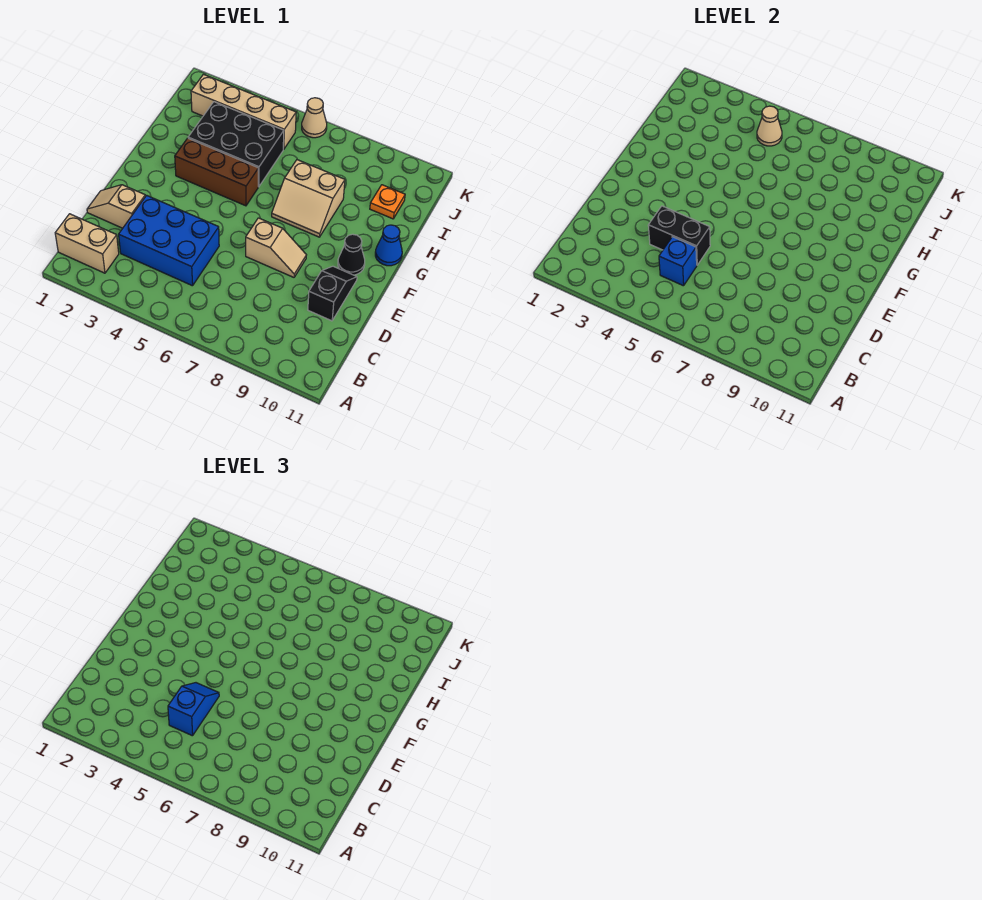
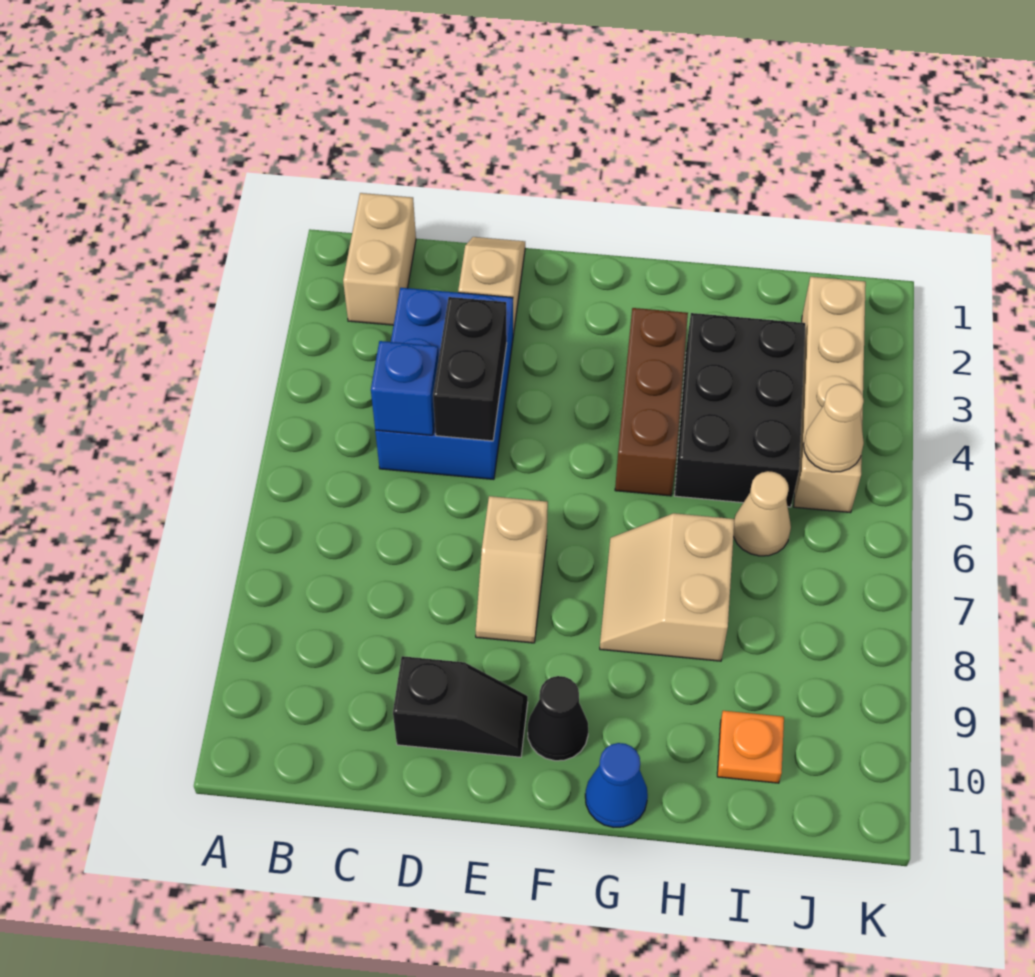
blue slope C5:D5 level 3 top C -> none
tan cone K6 level 1 -> tan cone I6 level 1

